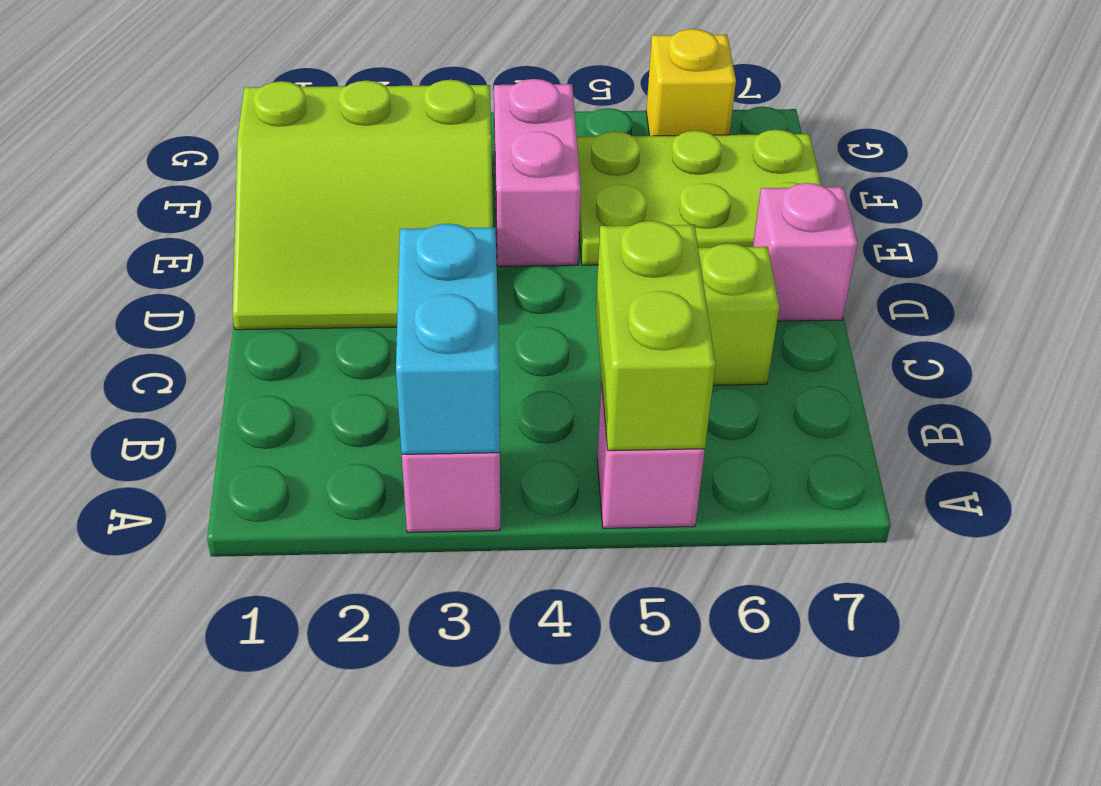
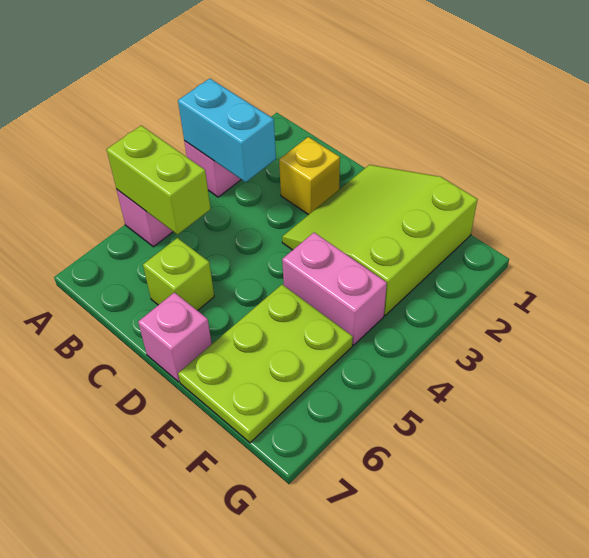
yellow brick G6 level 1 -> yellow brick C2 level 1

